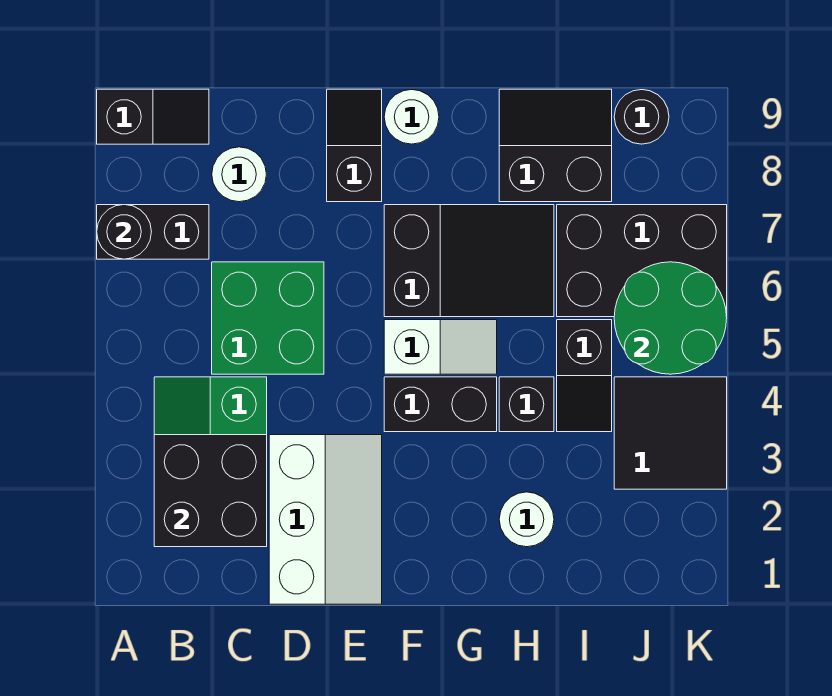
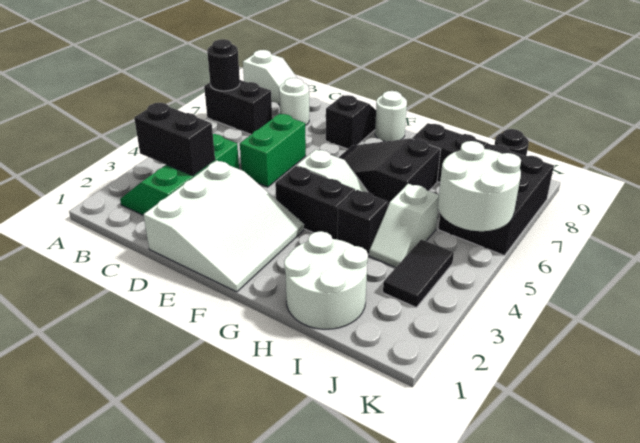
black slope A9:B9 level 1 top A -> white slope A9:B9 level 1 top A
black brick B2:C3 level 2 -> black brick B3:C3 level 2
green brick C5:D6 level 1 -> green brick D5:D6 level 1
white slope D1:E3 level 1 top D -> white slope D1:F3 level 1 top D
black slope F6:H7 level 1 top F -> black slope F6:H7 level 1 top H
white round brick H2 level 1 -> white round brick H1:I2 level 1
black slope I4:I5 level 1 top 5 -> white slope I4:I5 level 1 top 5
black brick I6:K7 level 1 -> black brick J6:K8 level 1
black tile J3:K4 level 1 -> black tile J3:J4 level 1
green round brick J5:K6 level 2 -> white round brick J5:K6 level 2

